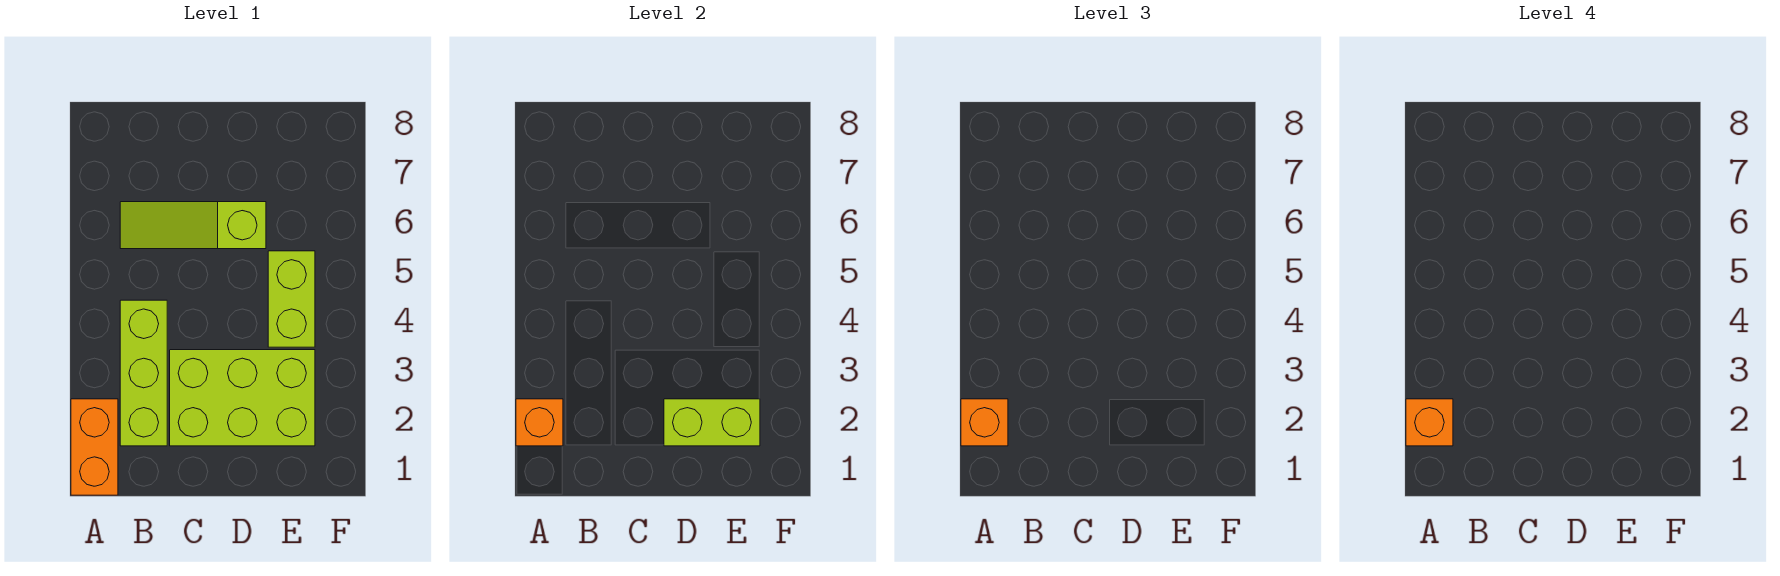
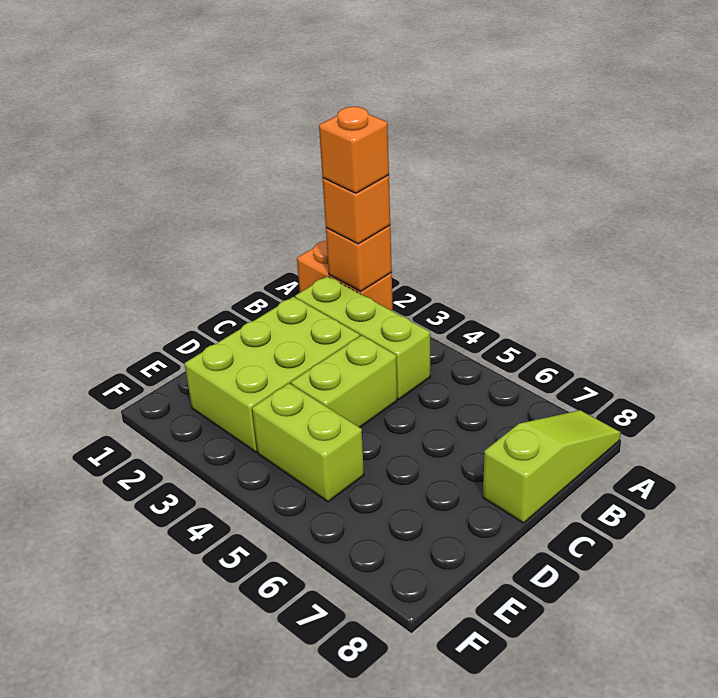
lime slope B6:D6 level 1 top D -> lime slope A8:C8 level 1 top C
lime brick D2:E2 level 2 -> lime brick C4:D4 level 1

